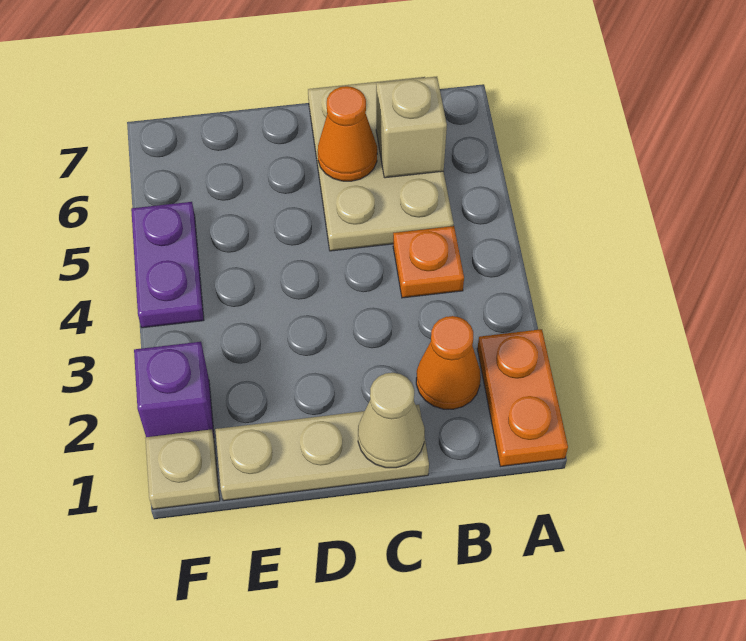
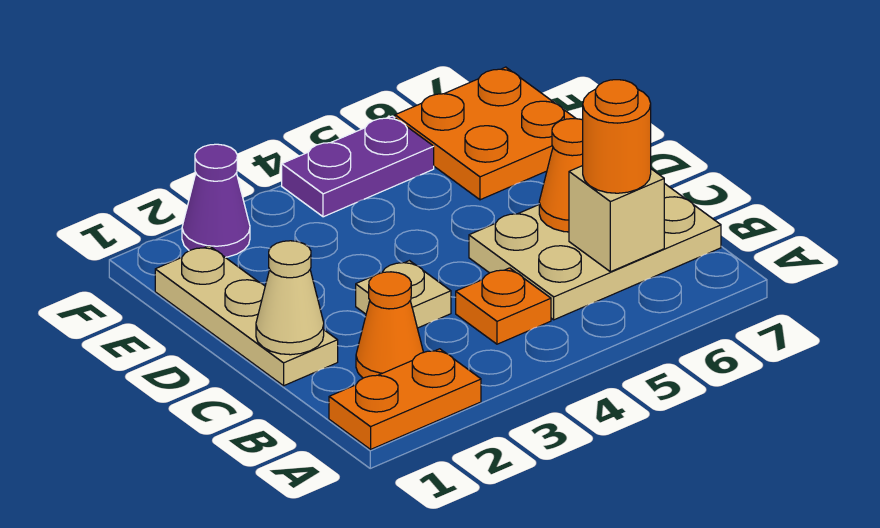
none -> orange round brick B6 level 3
none -> orange plate E6:F7 level 1
tan plate F1 level 1 -> tan plate C3 level 1
purple brick F2 level 1 -> purple cone F2 level 1

